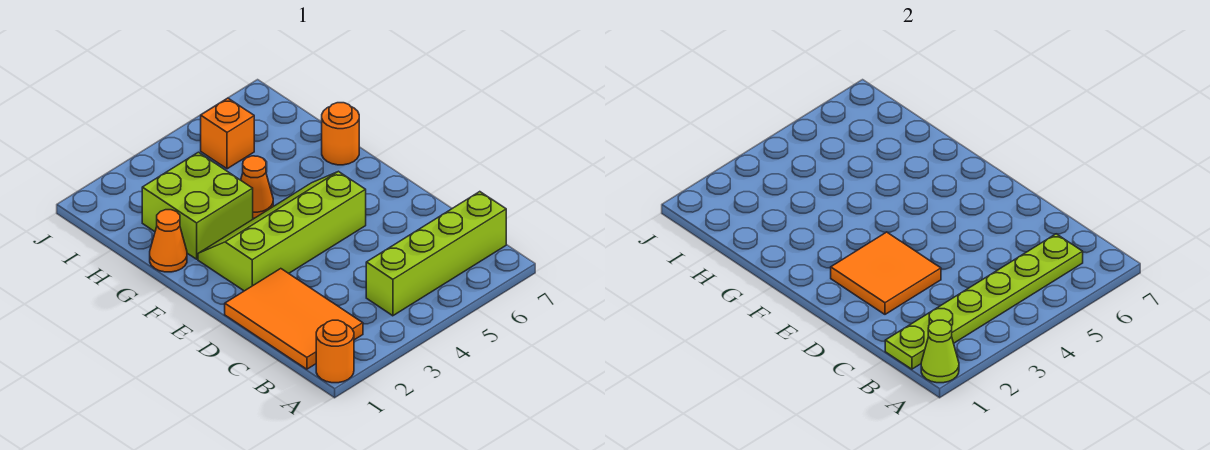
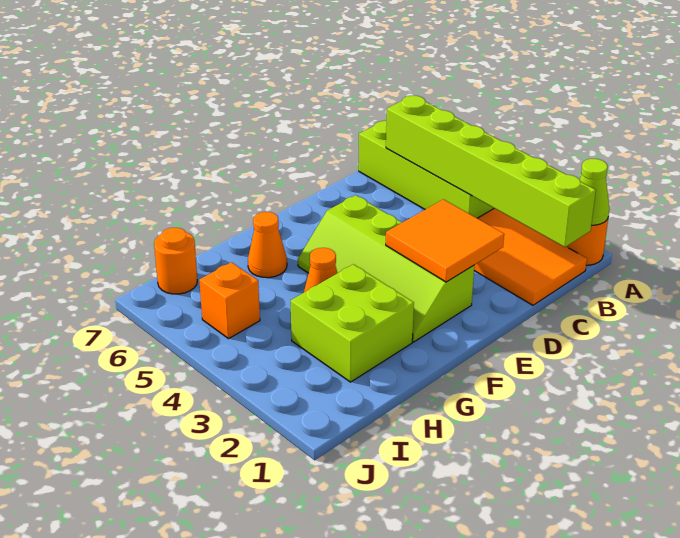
orange tile B1:D2 level 1 -> orange tile B1:C3 level 1
lime plate B1:B6 level 2 -> lime brick B1:B6 level 2
orange cone G1 level 1 -> orange cone G6 level 1
orange round brick G7 level 1 -> orange round brick I7 level 1

